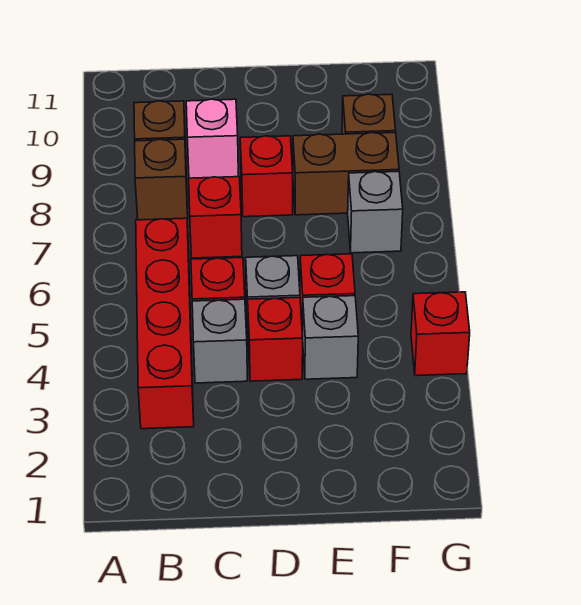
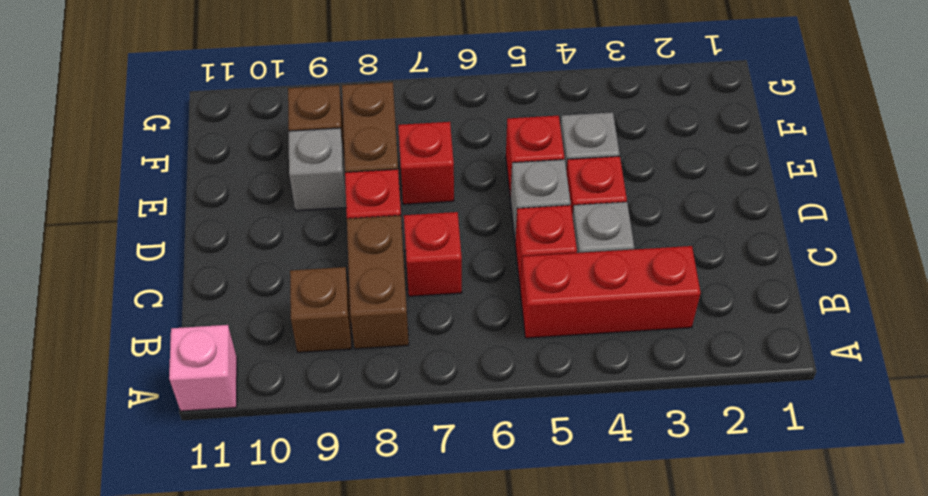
red brick B3:B6 level 1 -> red brick B3:B5 level 1
brown brick B8 level 1 -> brown brick B8:C8 level 1
pink brick C9 level 1 -> pink brick A11 level 1
grey brick F7 level 1 -> grey brick E9 level 1
red brick G4 level 1 -> red brick E7 level 1

